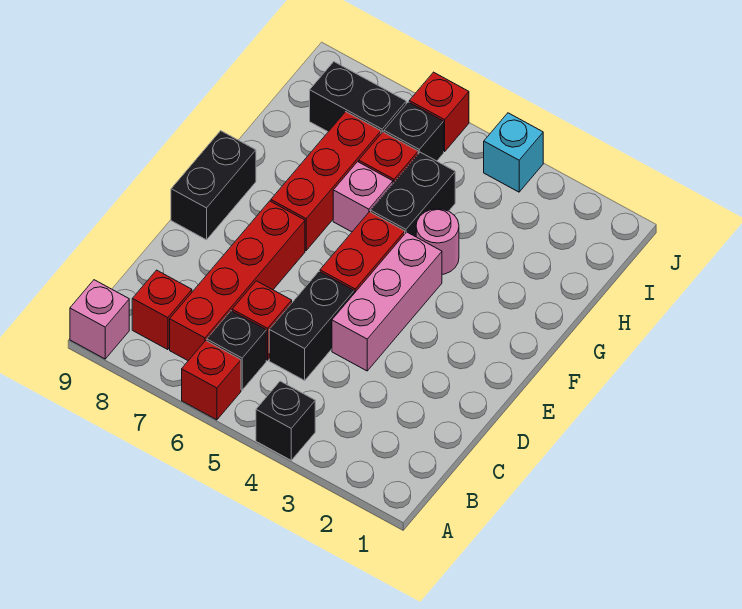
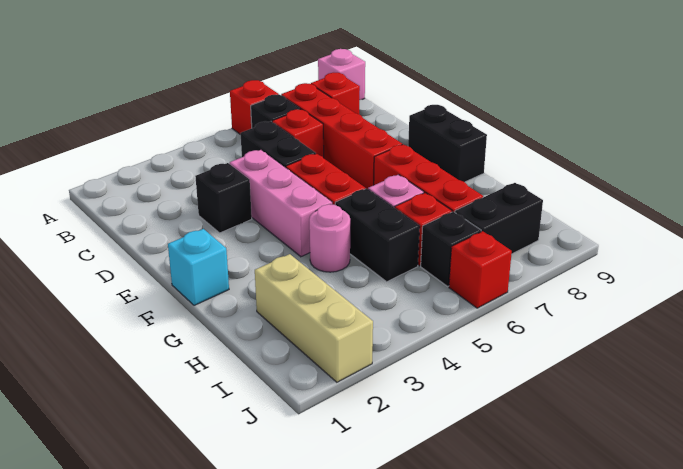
black brick A4 level 1 -> black brick D3 level 1
none -> tan brick H2:J2 level 1
cyan brick J4 level 1 -> cyan brick F1 level 1

